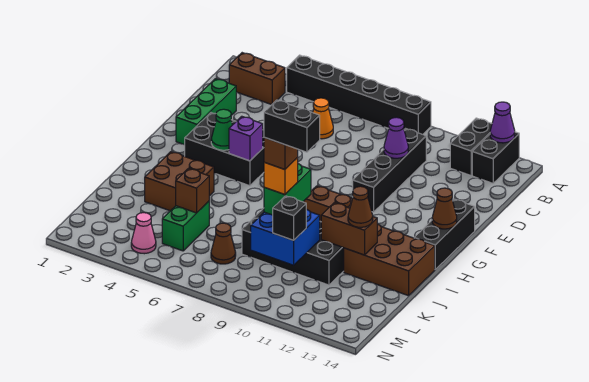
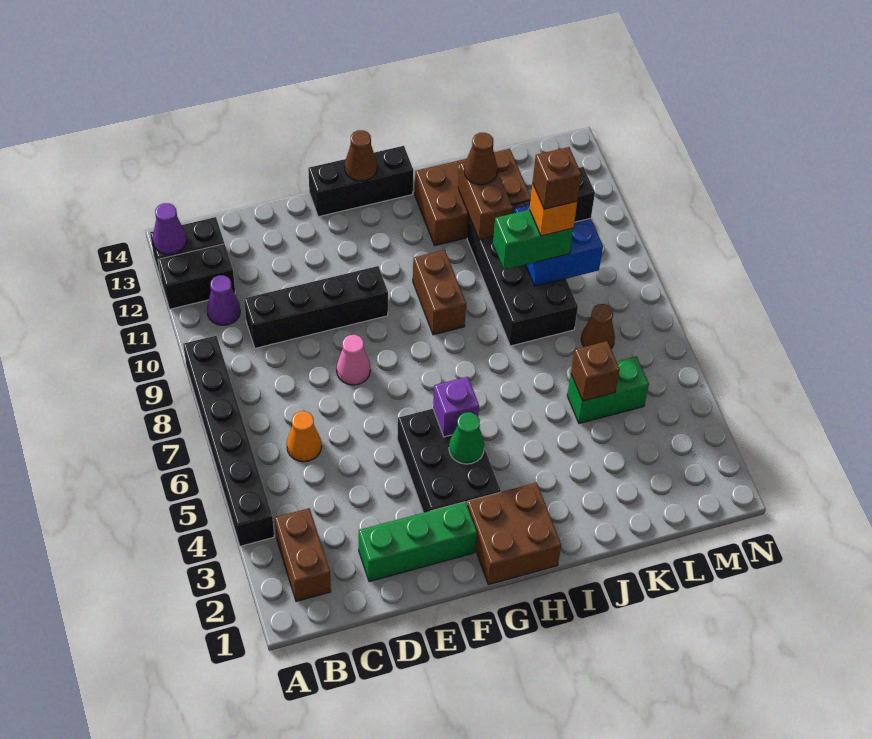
purple cone D10 level 2 -> purple cone B11 level 1
brown brick I3:J4 level 1 -> brown brick G1:H2 level 1
brown brick I12:J14 level 1 -> brown brick I12:K13 level 1
black brick K9:K10 level 6 -> none
pink cone M4 level 1 -> pink cone E8 level 1

